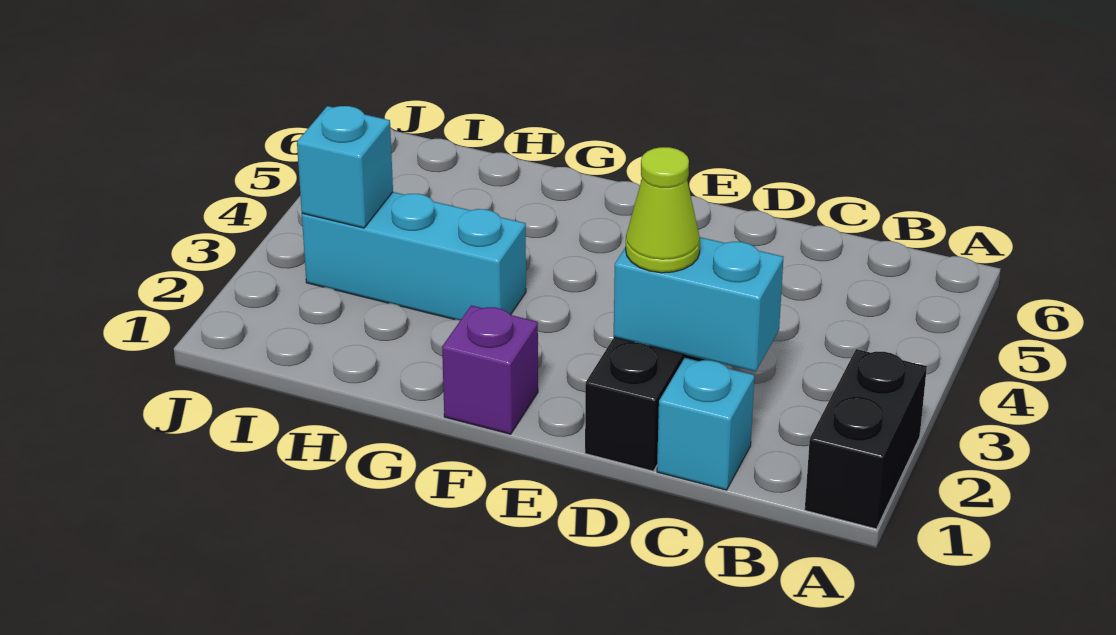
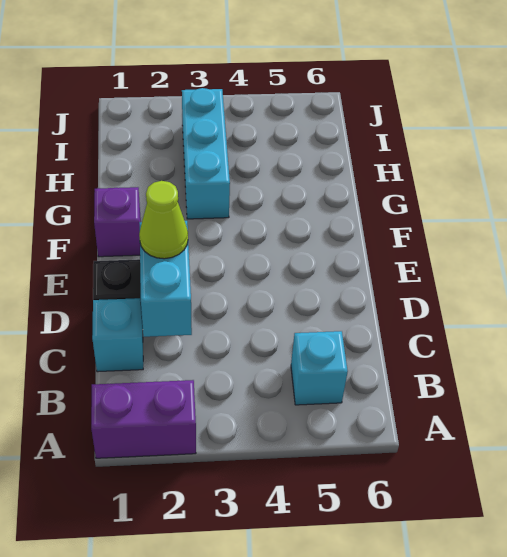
black brick A1:A2 level 1 -> purple brick A1:A2 level 1
cyan brick I3 level 2 -> cyan brick B5 level 1

